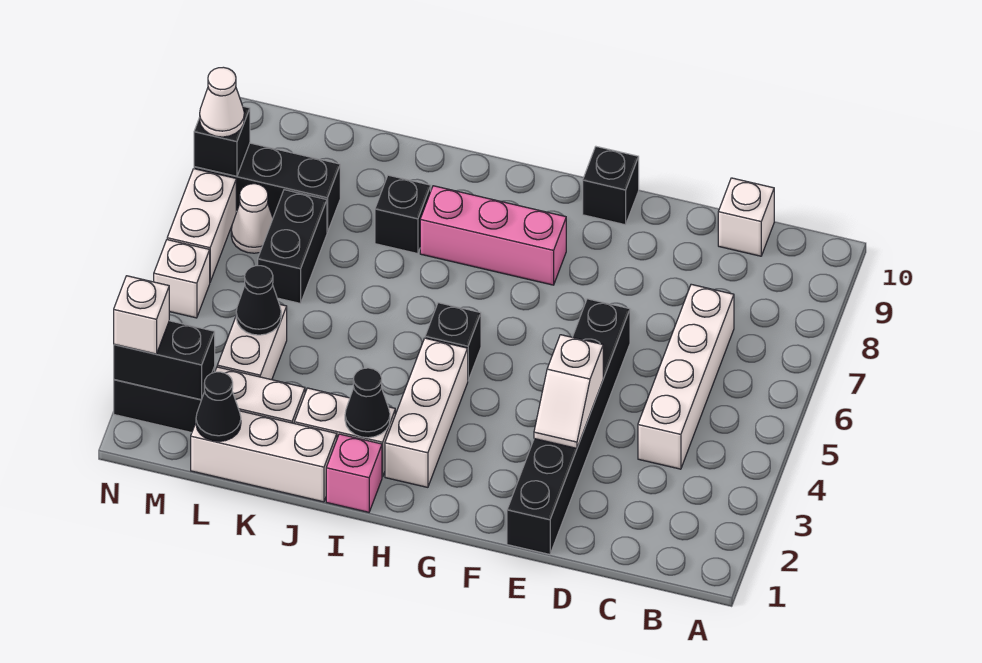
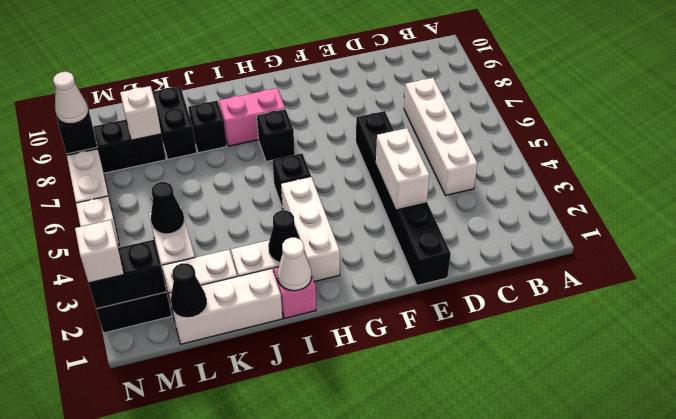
white brick C10 level 1 -> white brick L8 level 2
white slope E3:E4 level 2 top 4 -> white brick E3:E4 level 2
black brick F10 level 1 -> black brick H7 level 1
pink brick G8:I8 level 1 -> pink brick H8:I8 level 1
black brick L6:L7 level 1 -> black brick K8:K9 level 1
white cone M7 level 1 -> white cone I1 level 2

